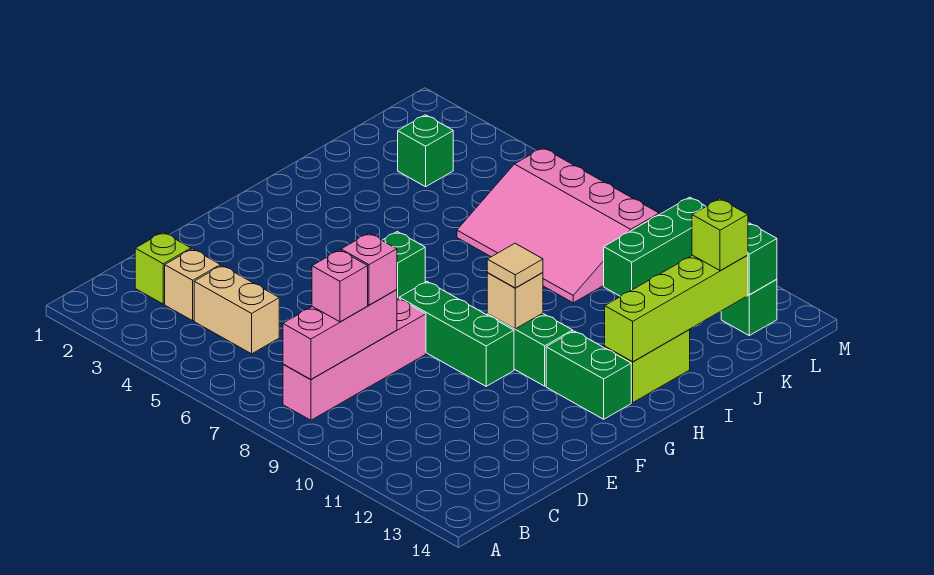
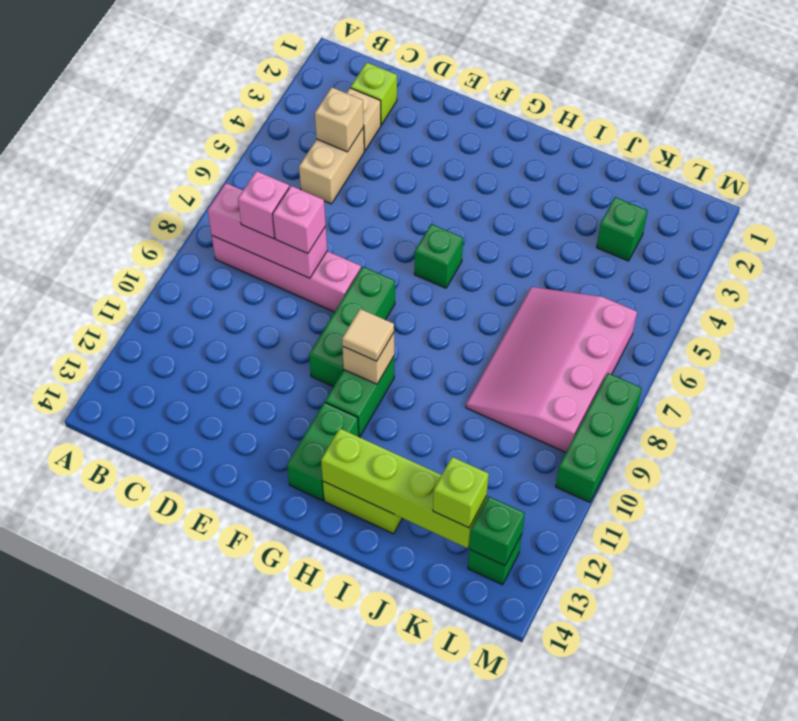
none -> tan brick C4 level 2
green brick K10:M10 level 1 -> green brick M8:M10 level 1

